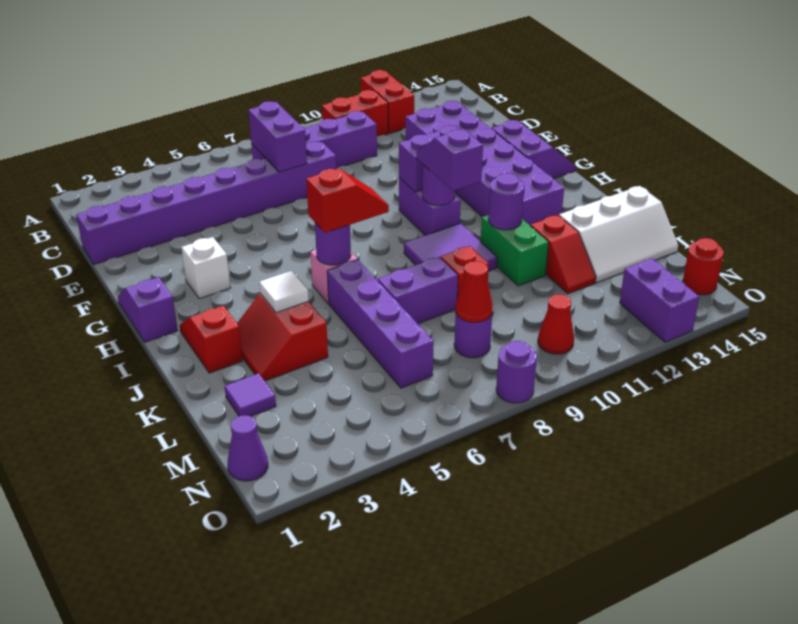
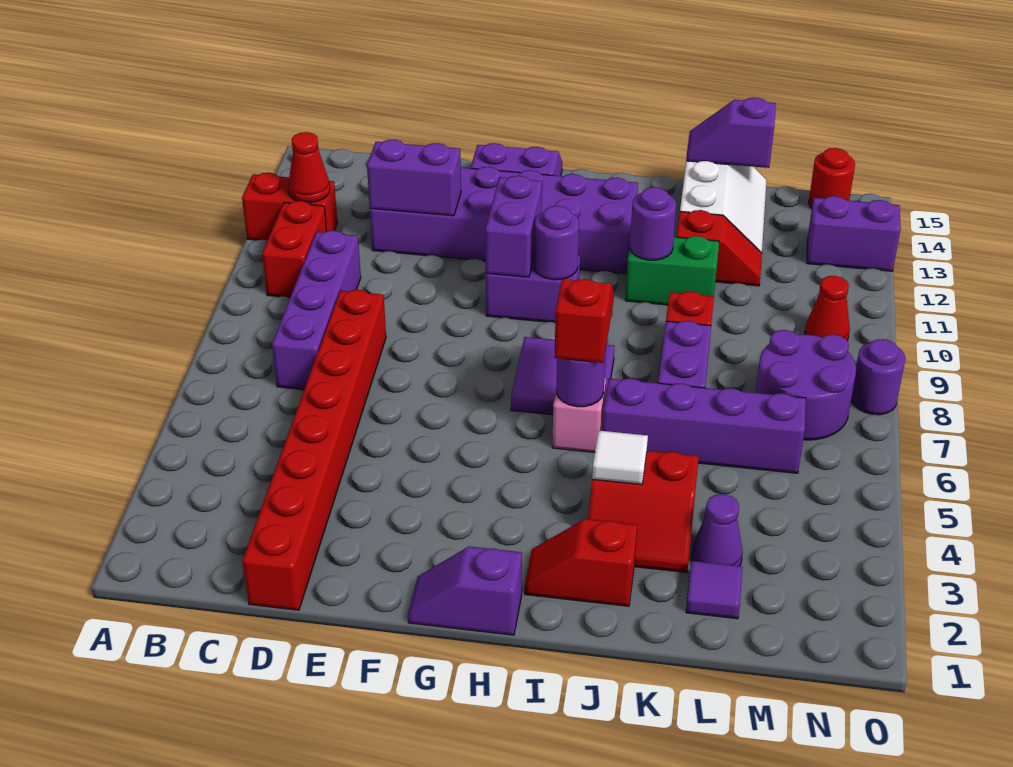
purple brick C7:D7 level 2 -> purple brick D12:E12 level 2
purple brick D1:D8 level 1 -> red brick D1:D8 level 1
white brick G3 level 1 -> none
purple slope H10:I10 level 3 top I -> purple slope K15:L15 level 2 top L
purple tile I9:J10 level 1 -> purple tile H7:I8 level 1
purple round brick M8 level 1 -> purple round brick M7:N8 level 1
red cone M8 level 2 -> red cone B12 level 2
purple cone N1 level 1 -> purple cone L3 level 1

